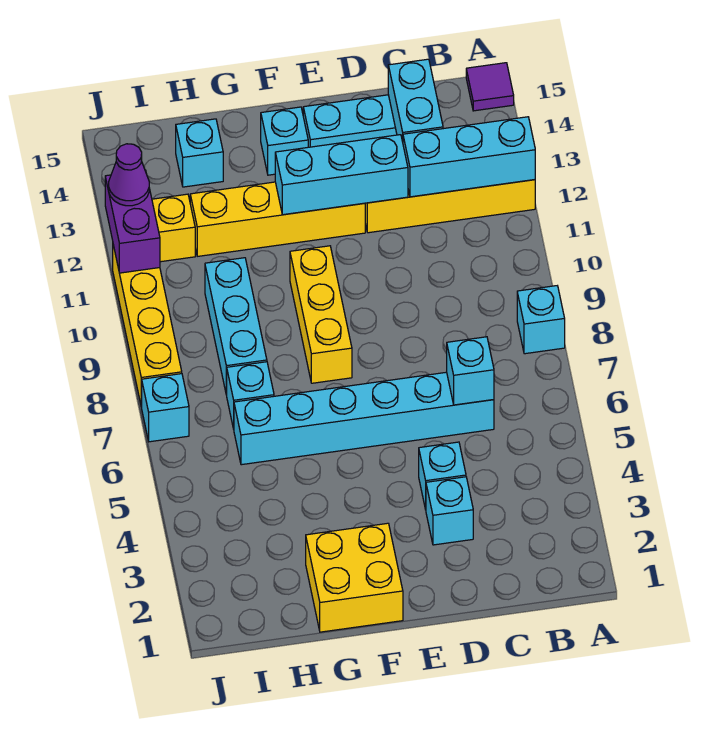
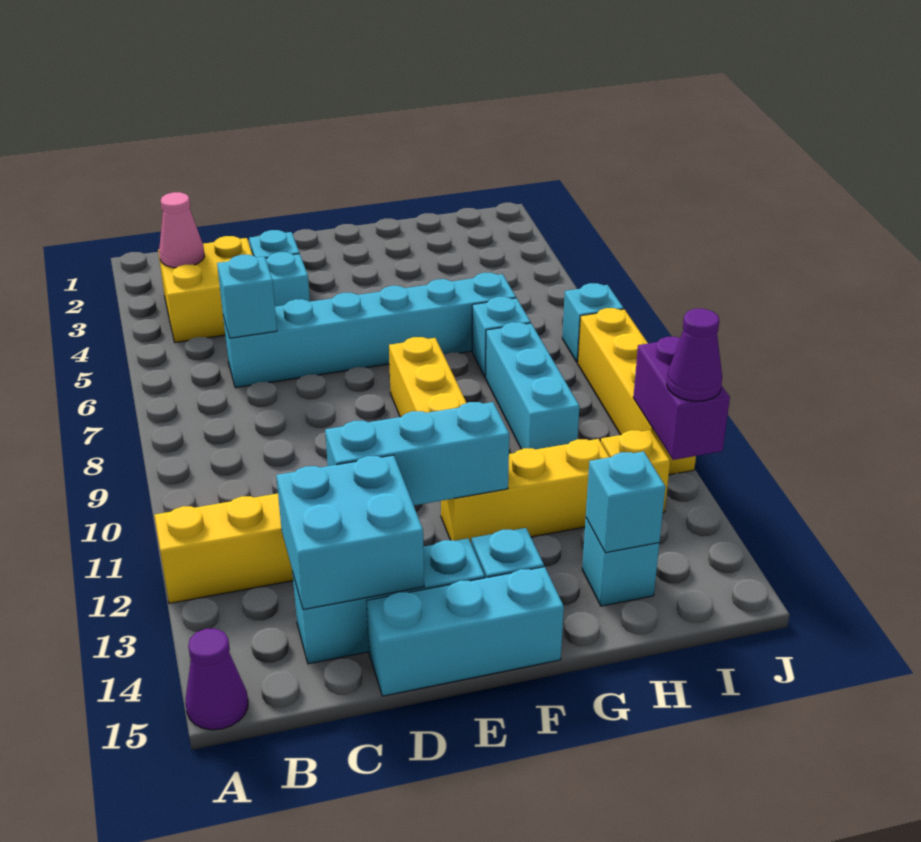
cyan brick A8 level 1 -> cyan brick H14 level 2
cyan brick A12:C12 level 2 -> cyan brick D15:F15 level 1
purple tile A15 level 1 -> purple cone A15 level 1
none -> pink cone B3 level 2
cyan brick C13:C14 level 2 -> cyan brick C13:D14 level 2
yellow brick E12:H12 level 1 -> yellow brick F12:H12 level 1
yellow brick F1:G2 level 1 -> yellow brick B3:C4 level 1

